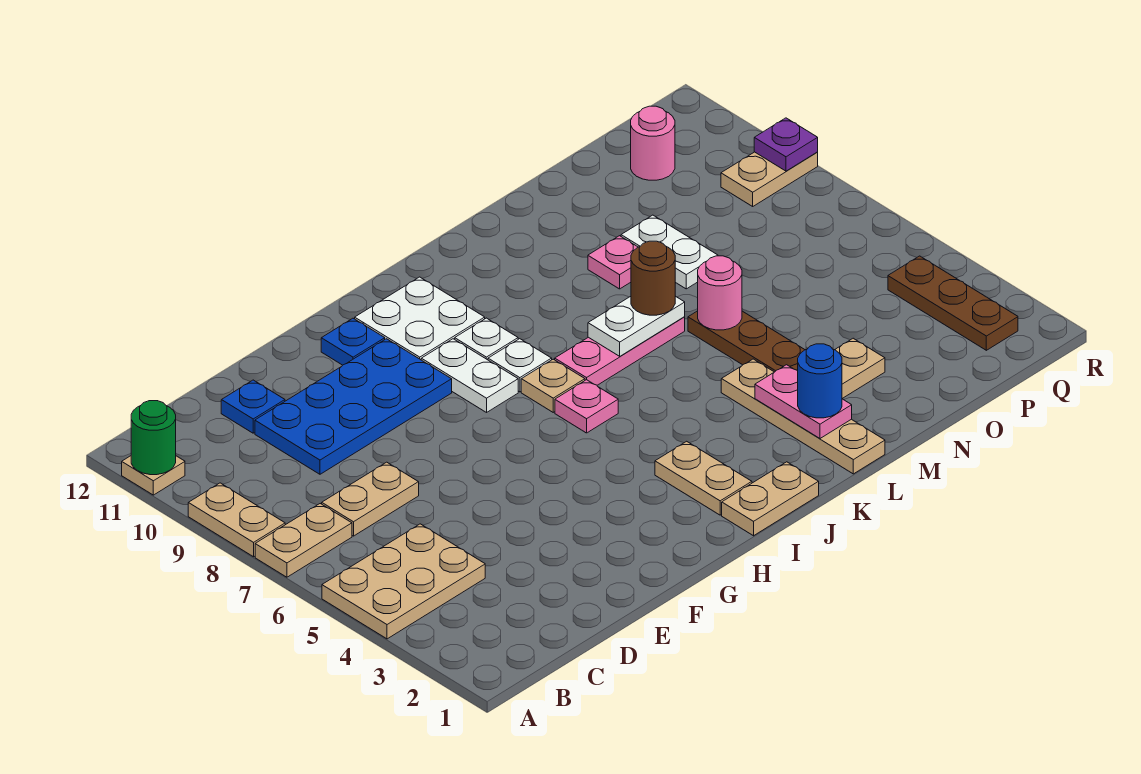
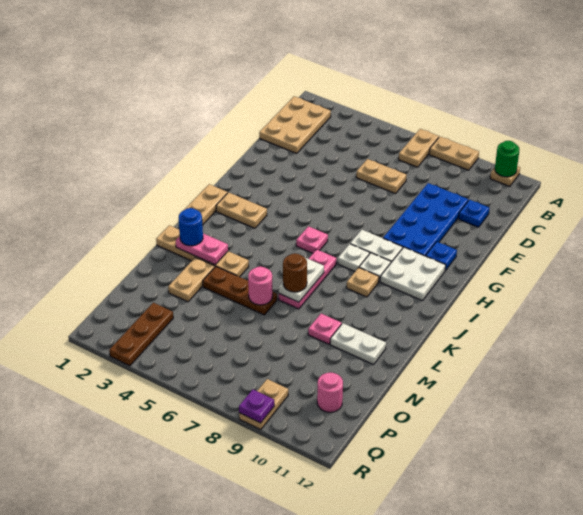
tan plate A4:C5 level 1 -> tan plate B1:D2 level 1
tan plate C7:D7 level 1 -> tan plate D6:D7 level 1
tan plate I7 level 1 -> tan plate J9 level 1
white plate N8:N9 level 1 -> white plate M10:M11 level 1
brown plate Q2:Q4 level 1 -> brown plate P3:R3 level 1

